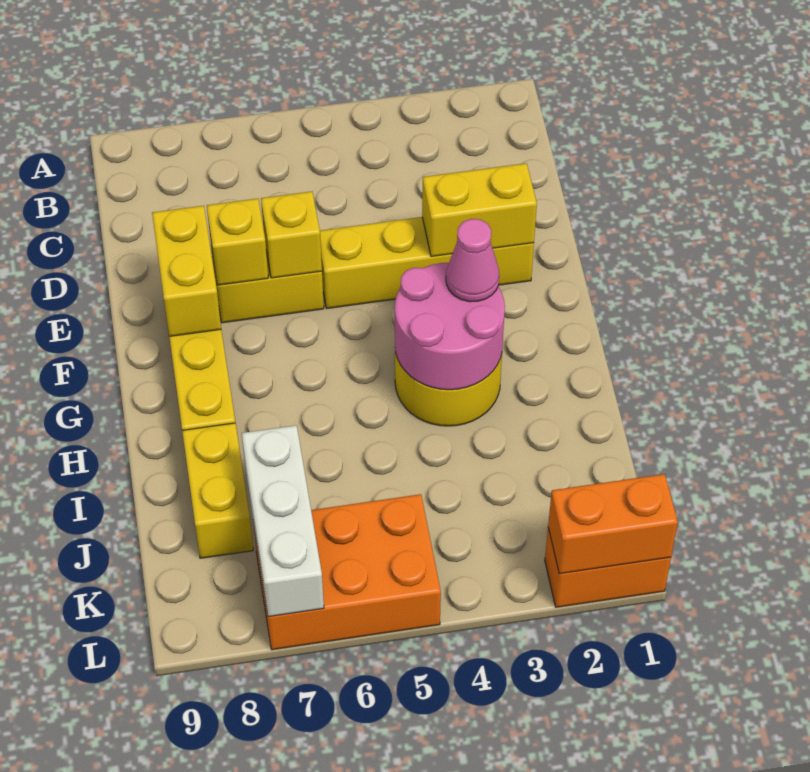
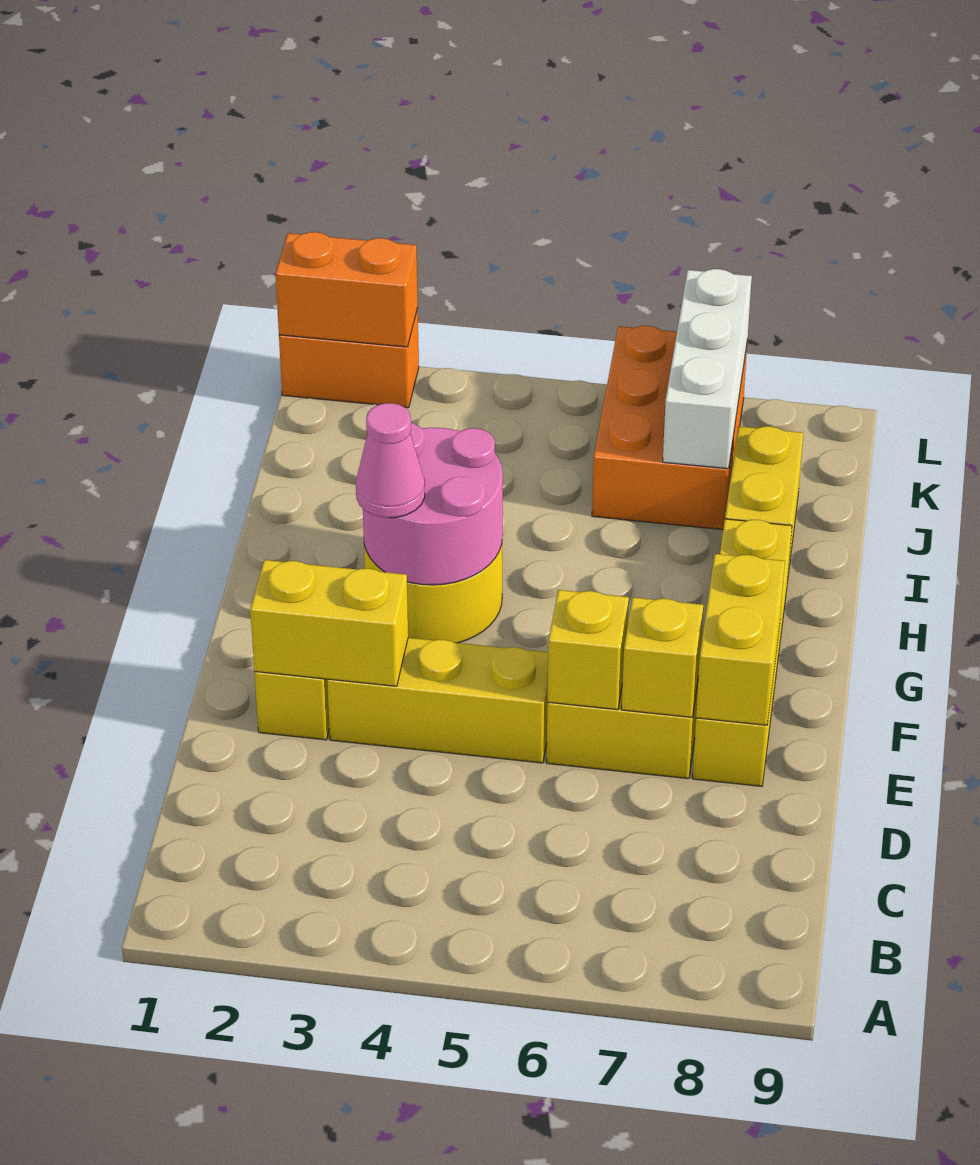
orange brick K5:L7 level 1 -> orange brick J6:L7 level 1

